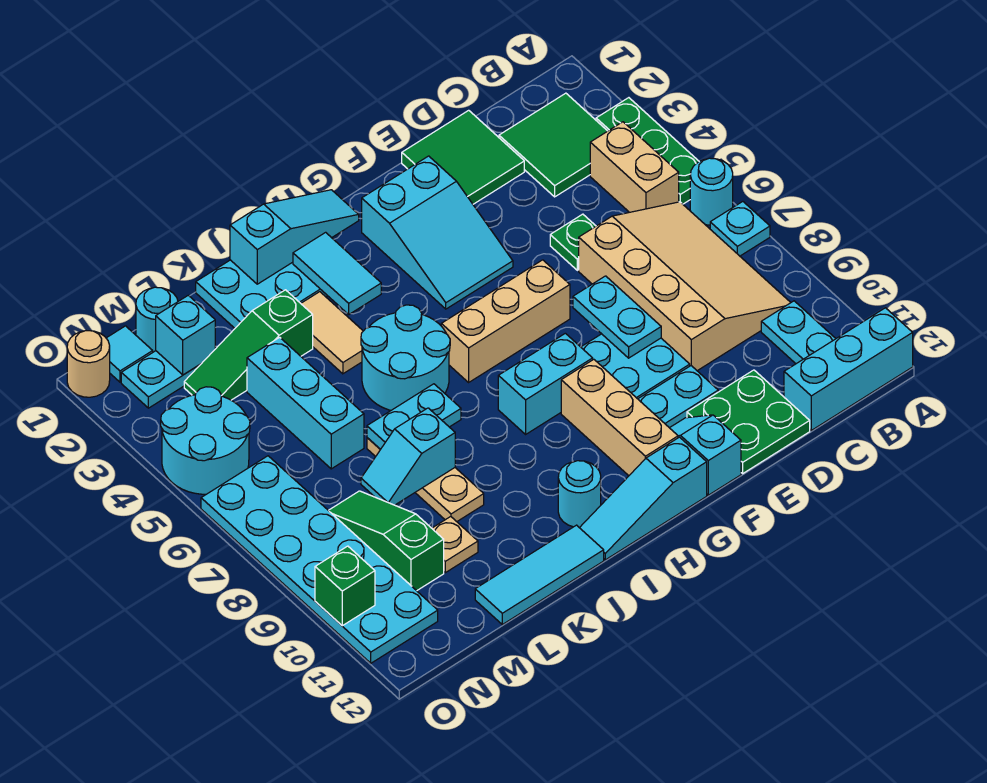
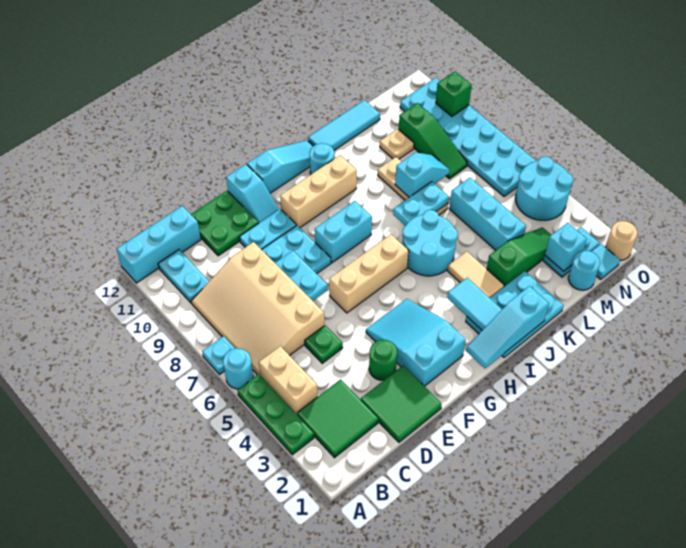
none -> green round brick E3 level 1
tan brick G9:G11 level 1 -> tan brick G10:I10 level 1

